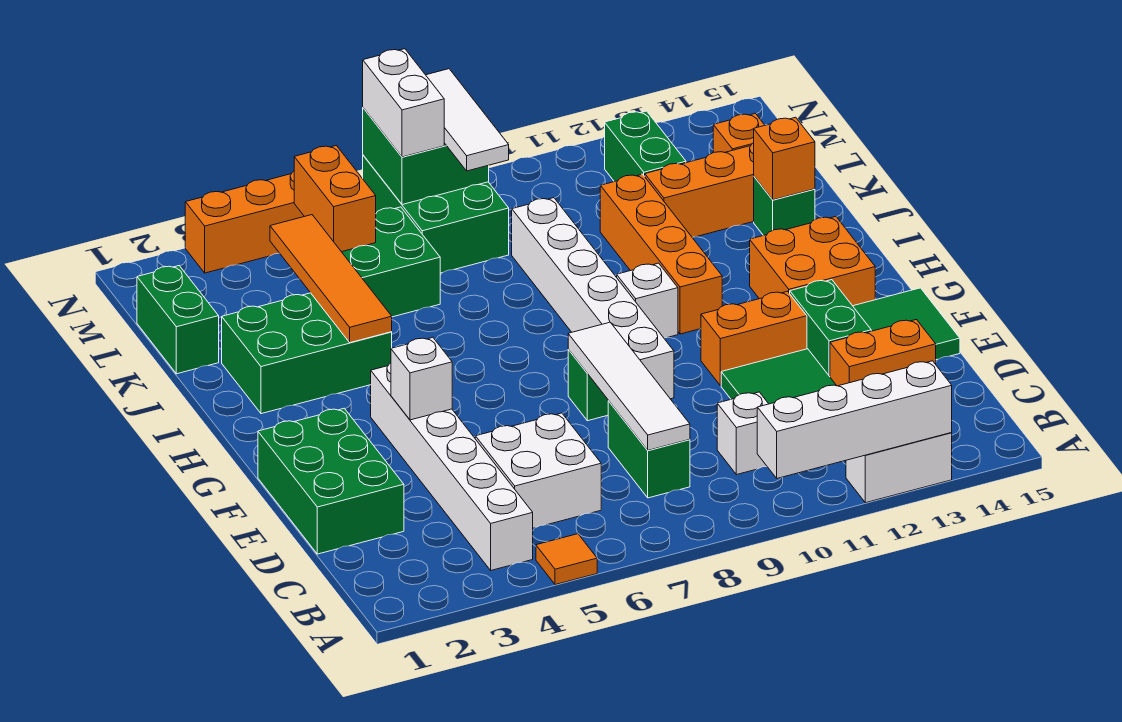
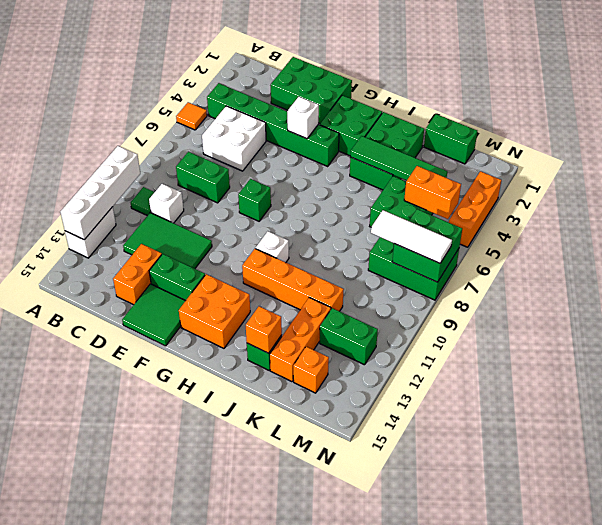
white brick B4:G4 level 1 -> green brick B4:G4 level 1
none -> green tile B10 level 1
white tile C8:F8 level 2 -> none
white brick F9:K9 level 1 -> none
orange brick F11:F12 level 1 -> none
none -> green brick G2:H3 level 1
orange tile I4:L4 level 2 -> green tile I4:L4 level 2
white brick M7:N7 level 3 -> none

